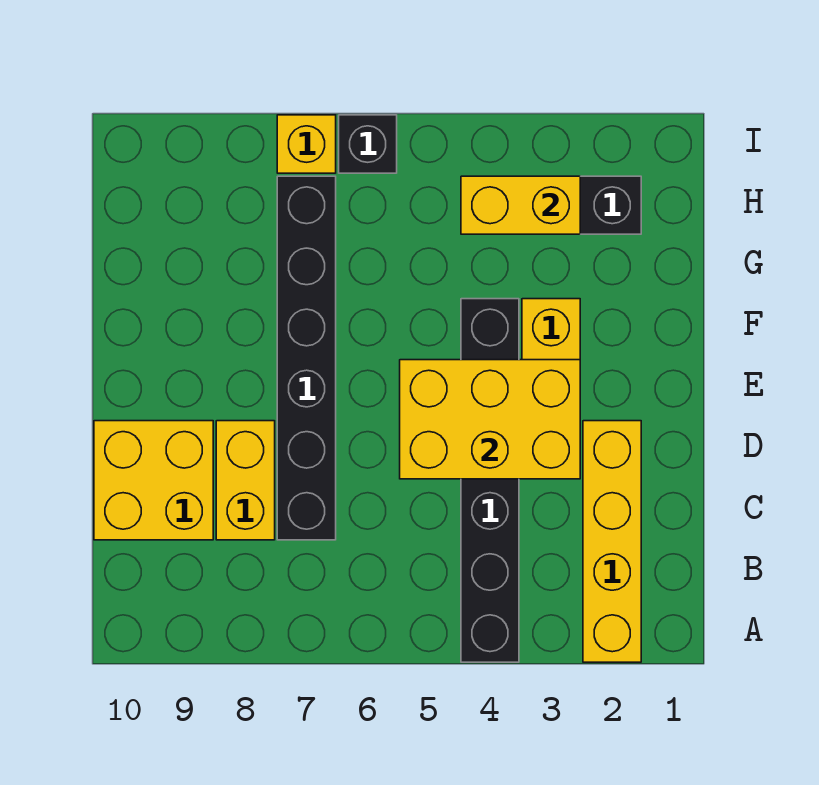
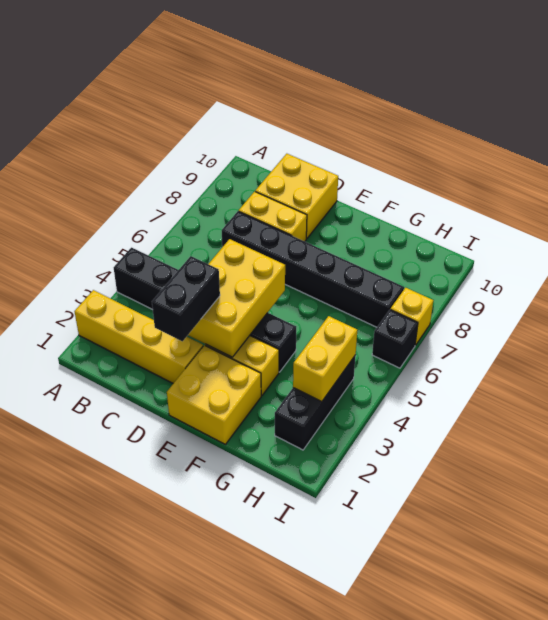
none -> black brick D2:D3 level 3
none -> yellow brick E1:F2 level 1

